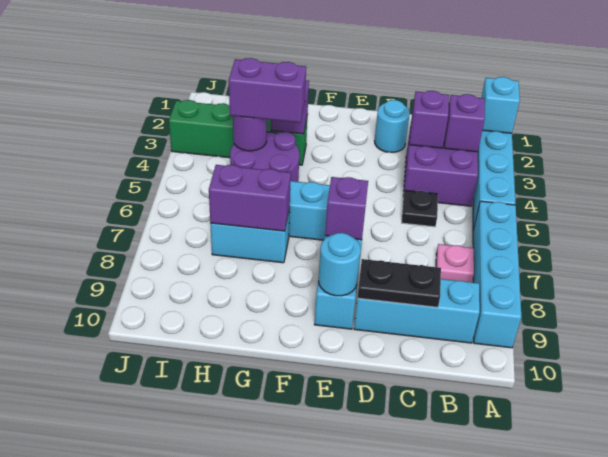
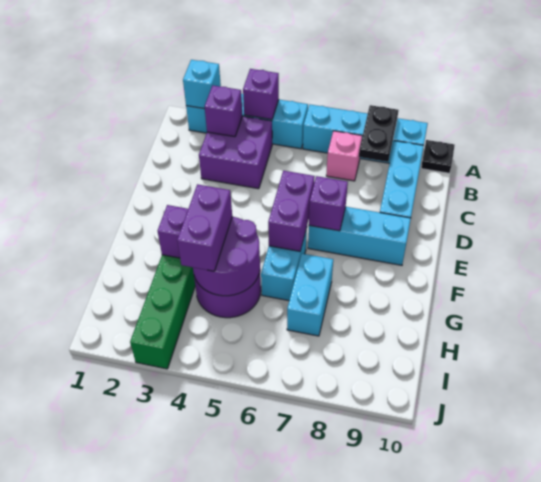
pink plate B7 level 1 -> pink brick B7 level 1
purple brick C3 level 2 -> purple brick A4 level 2
black plate C5 level 1 -> black plate A10 level 1
black plate C9:D9 level 2 -> black plate A8:B8 level 2
cyan round brick D2 level 1 -> none
cyan round brick E9 level 2 -> none
purple brick G7:H7 level 2 -> purple brick E6:F6 level 2
purple round brick H4 level 2 -> purple round brick G4:H5 level 2

